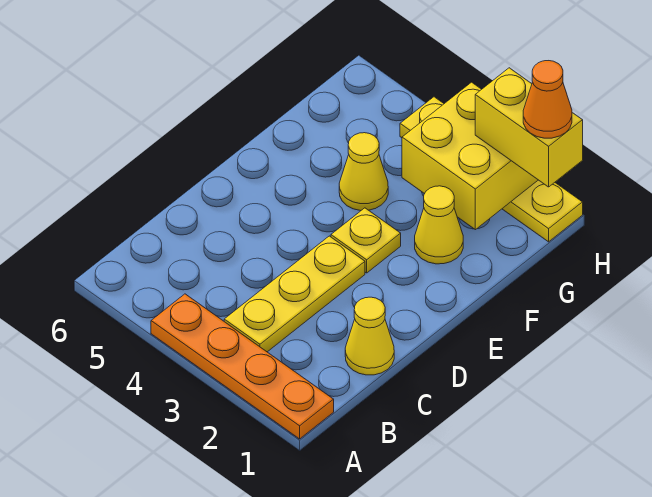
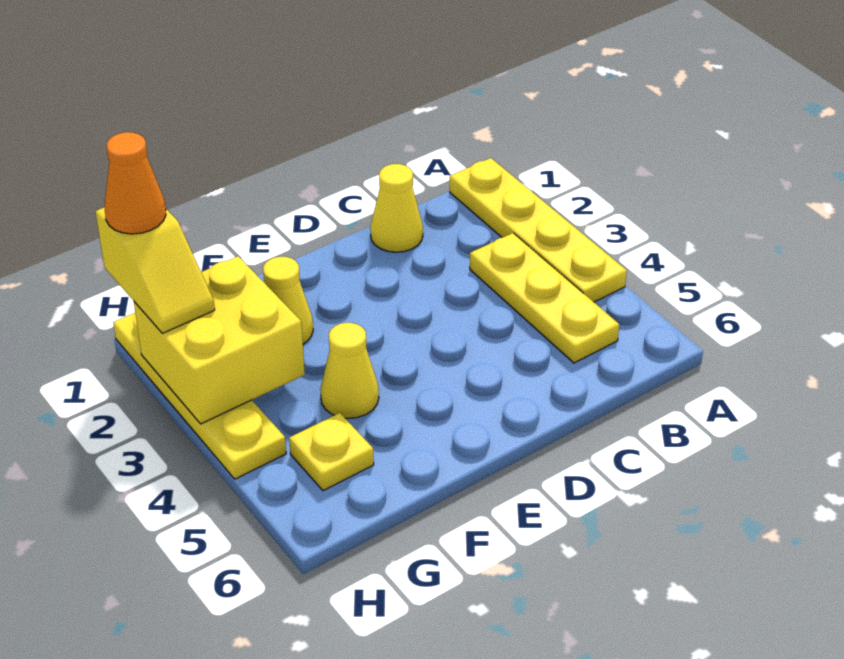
orange plate A1:A4 level 1 -> yellow plate A1:A4 level 1
yellow plate B3:D3 level 1 -> yellow plate B3:B5 level 1
yellow plate E3 level 1 -> yellow plate G5 level 1
yellow brick H1:H2 level 3 -> yellow slope H1:H2 level 3 top 1

